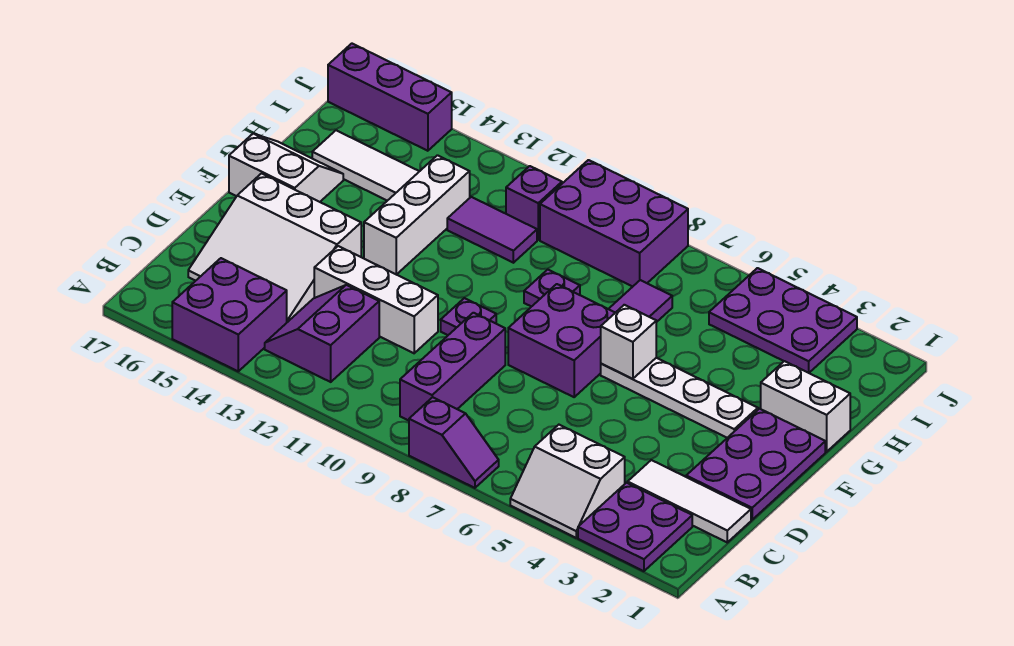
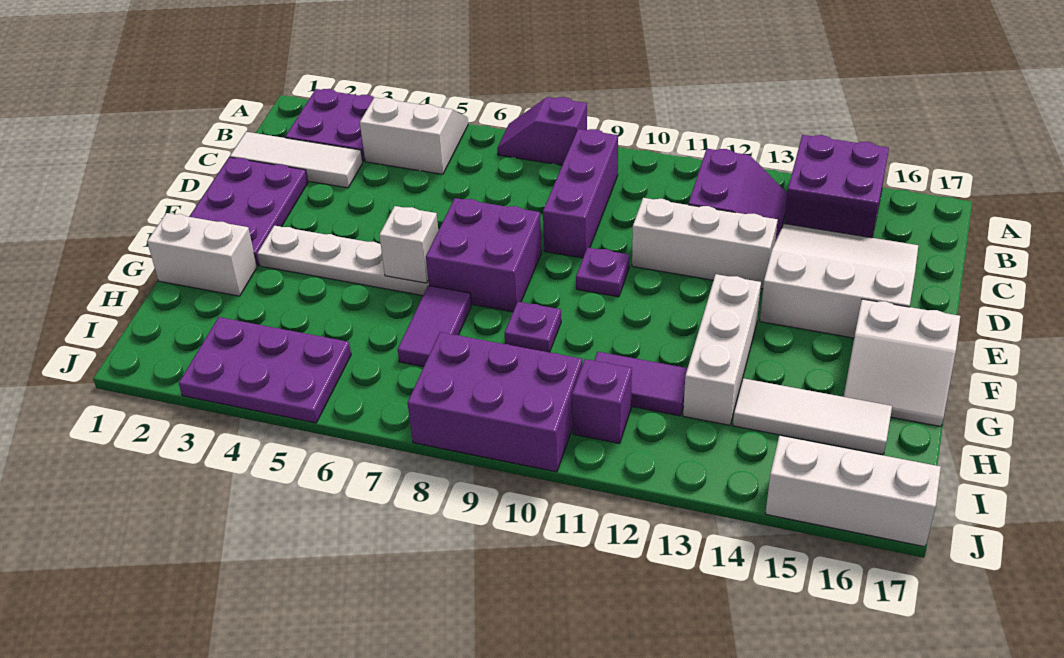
purple brick J15:J17 level 1 -> white brick J15:J17 level 1

